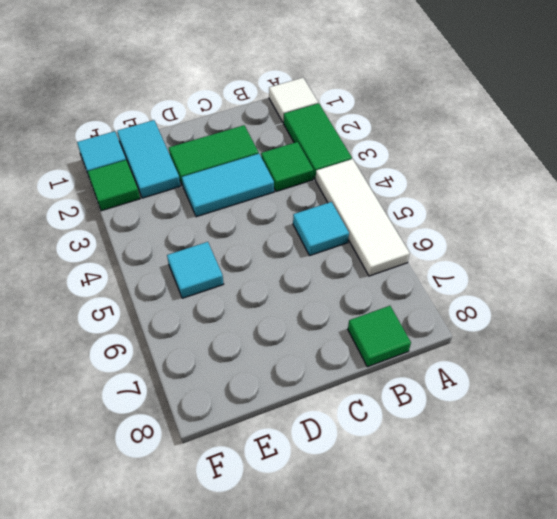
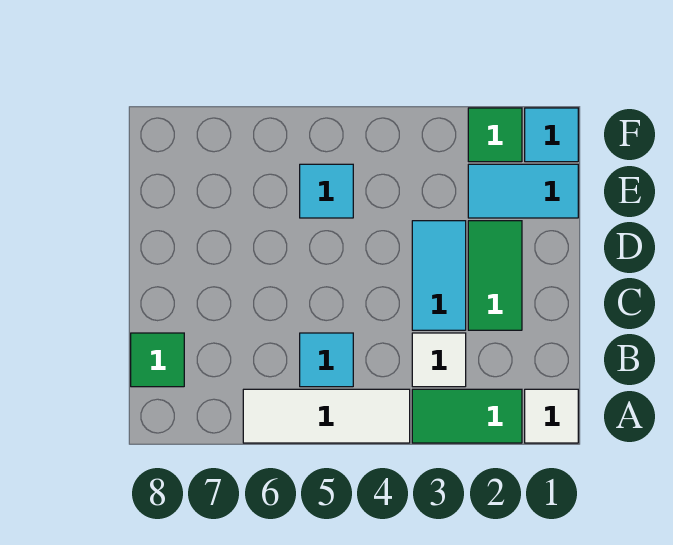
green tile B3 level 1 -> white tile B3 level 1

